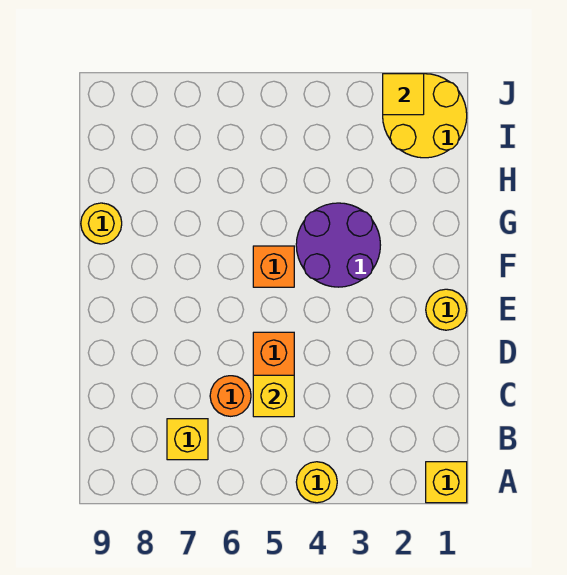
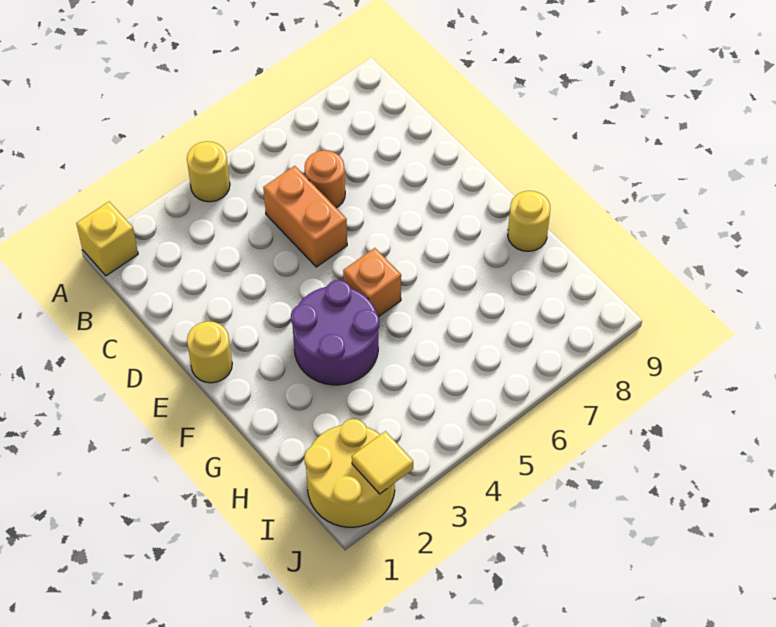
yellow brick B7 level 1 -> none
yellow brick C5 level 2 -> none

